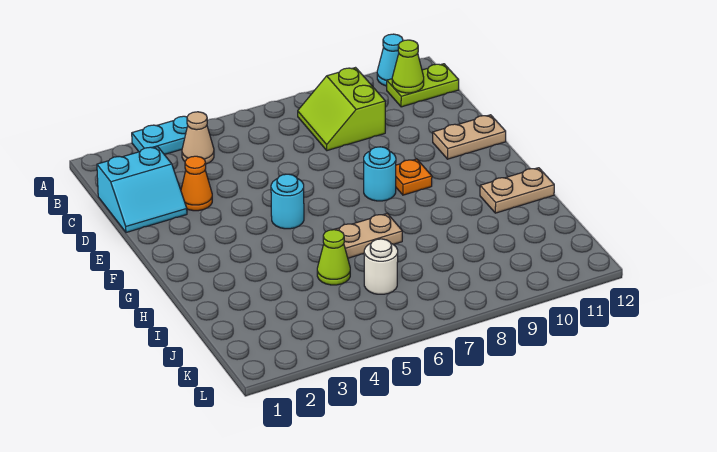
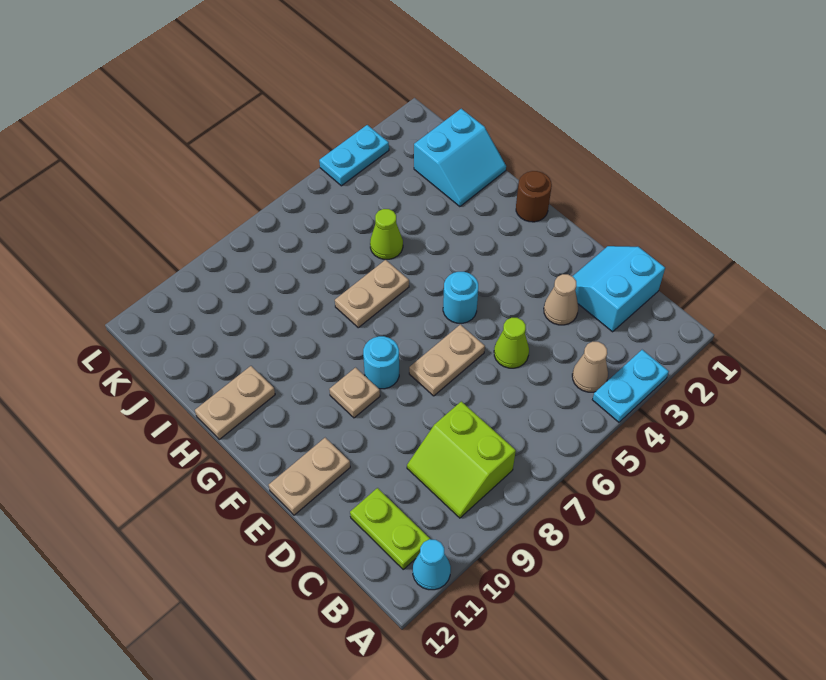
lime slope B8:C9 level 1 top 9 -> lime slope B8:C9 level 1 top 8
lime plate B11:B12 level 1 -> lime plate B11:C11 level 1
lime cone B11 level 2 -> lime cone D5 level 1
orange cone D3 level 1 -> tan cone D3 level 1
none -> tan plate E6:E7 level 1
orange plate F9 level 1 -> tan plate F9 level 1
none -> brown round brick G1 level 1
none -> cyan slope I1:J2 level 1 top J
white round brick J6 level 1 -> none
none -> cyan plate L3:L4 level 1

